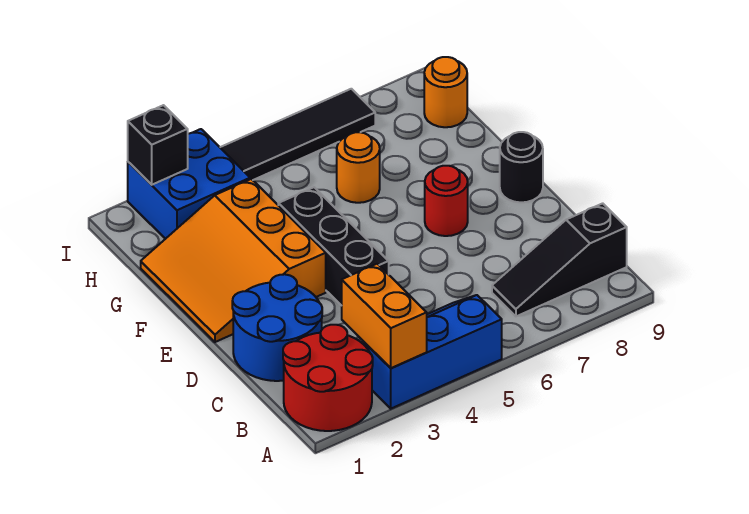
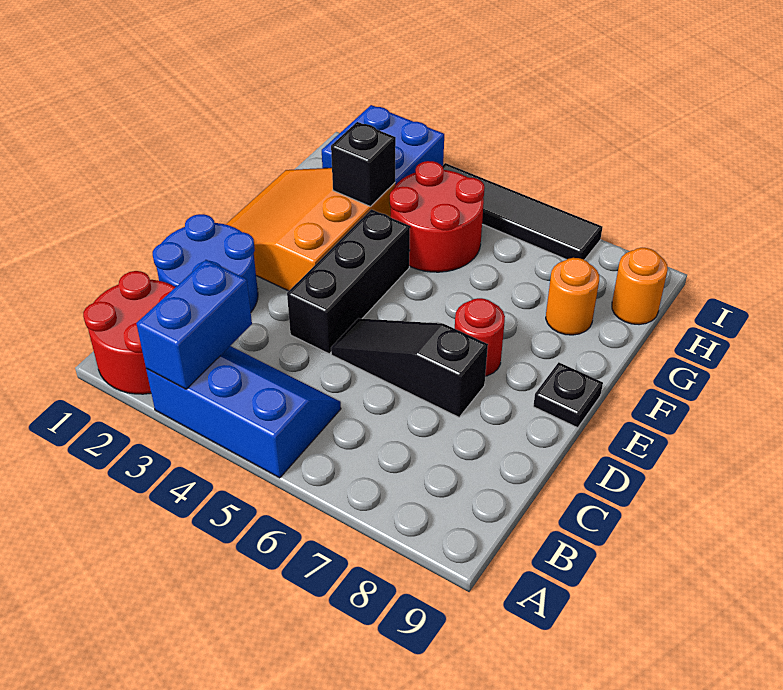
orange brick A3:B3 level 2 -> blue brick A3:B3 level 2
black slope B7:B9 level 1 top 9 -> black slope D5:D7 level 1 top 7
black round brick E9 level 1 -> black plate E9 level 1
none -> red round brick G4:H5 level 1
orange round brick G6 level 1 -> orange round brick G8 level 1
black brick I2 level 2 -> black brick G3 level 2

